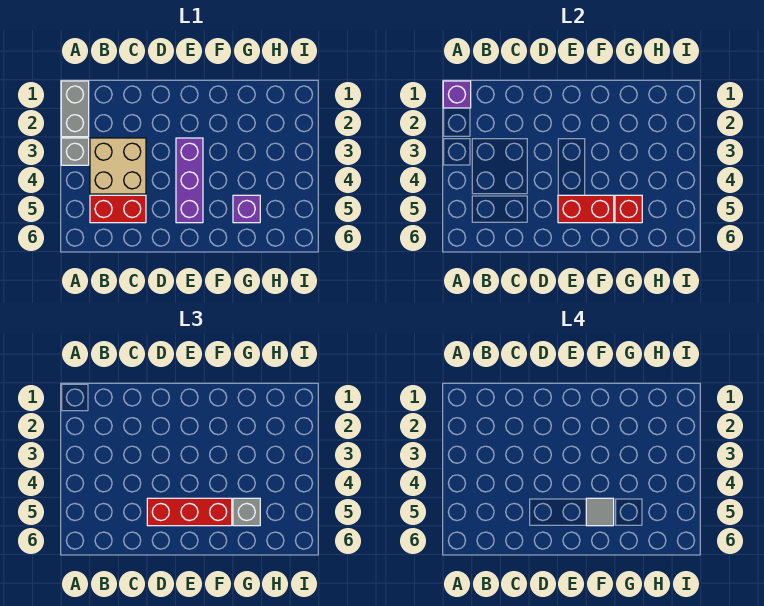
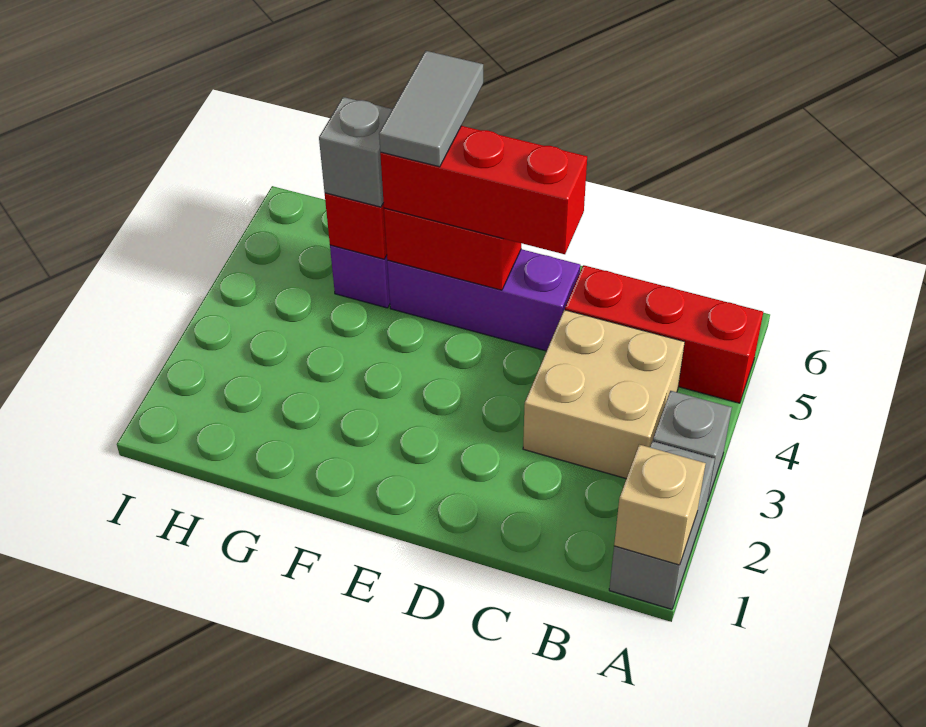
purple brick A1 level 2 -> tan brick A1 level 2
red brick B5:C5 level 1 -> red brick A5:C5 level 1
purple brick E3:E5 level 1 -> purple brick D5:F5 level 1
grey tile F5 level 4 -> grey tile F5:F6 level 4

